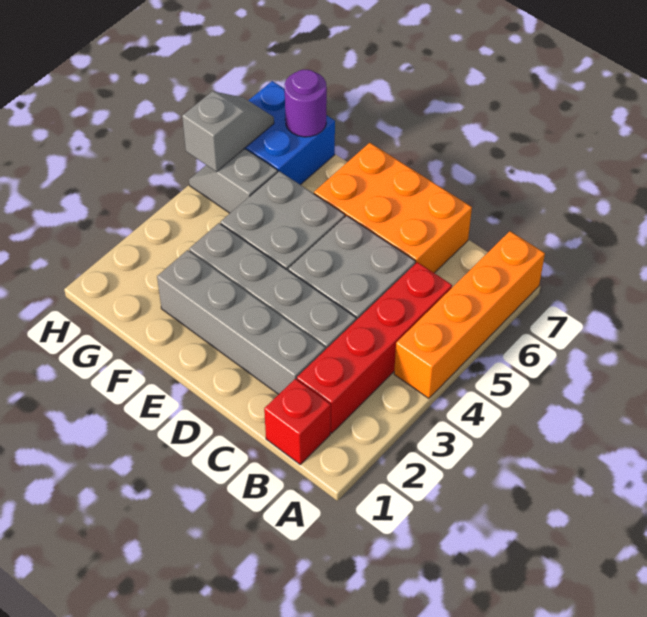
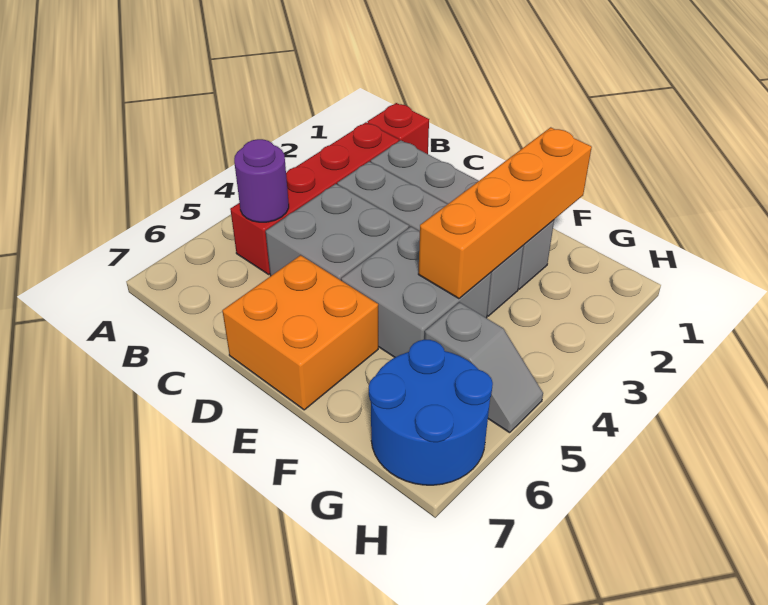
orange brick A4:A7 level 1 -> orange brick F1:F4 level 2
orange brick C6:E7 level 1 -> orange brick D6:E7 level 1
blue brick G6:H7 level 1 -> blue round brick G6:H7 level 1
purple round brick G7 level 2 -> purple round brick B5 level 2
grey slope H5:H6 level 2 top 5 -> none

